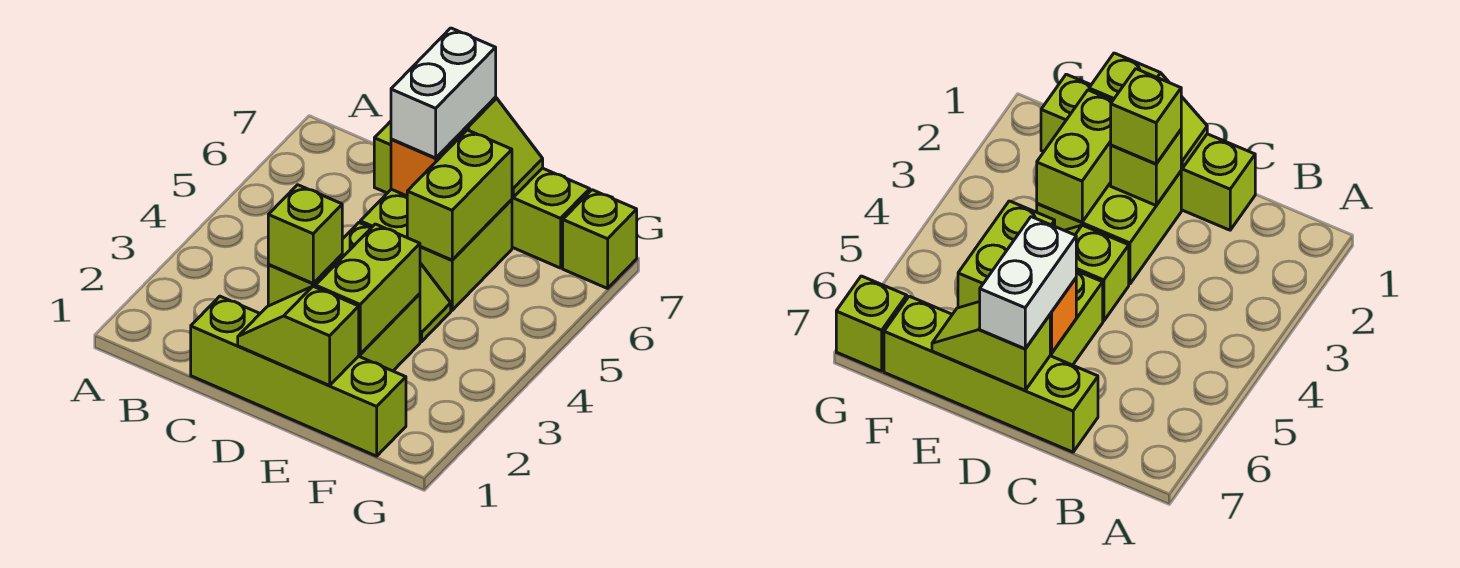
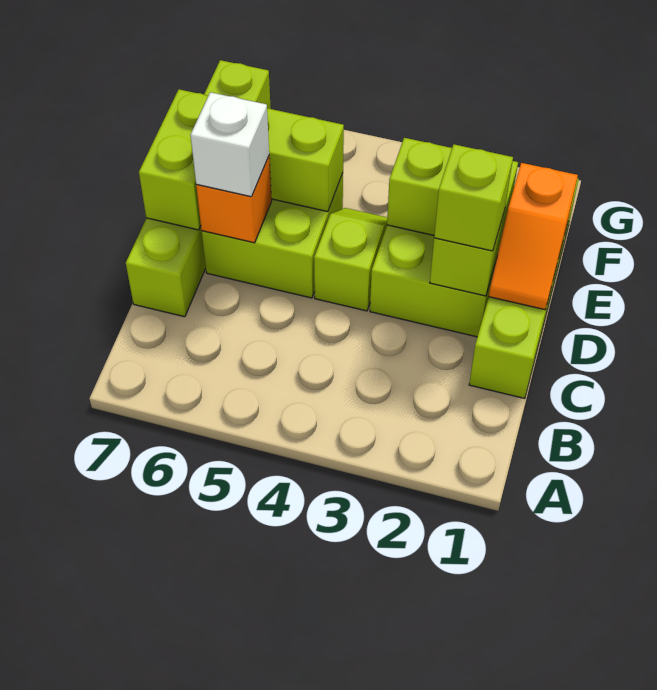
lime slope D1:E1 level 2 top E -> orange slope D1:E1 level 2 top E
white brick D6:D7 level 3 -> white brick D6 level 3
lime slope D7:E7 level 2 top D -> lime brick D7:E7 level 2

